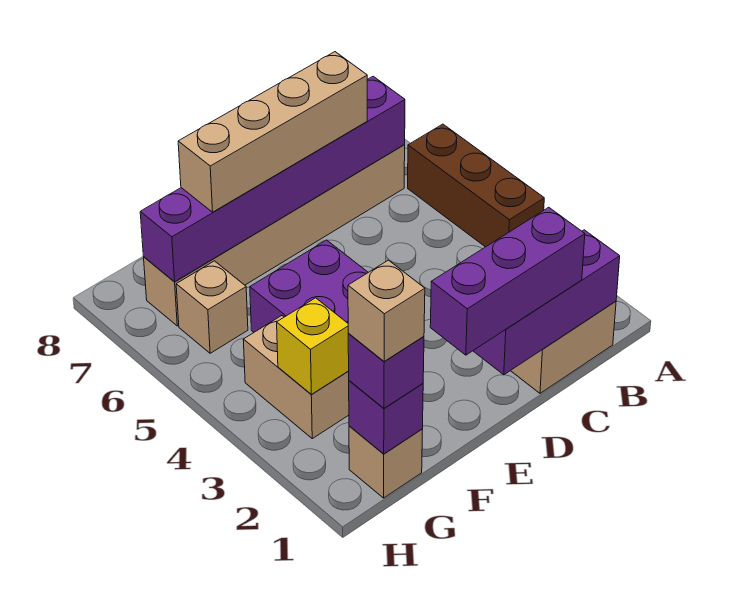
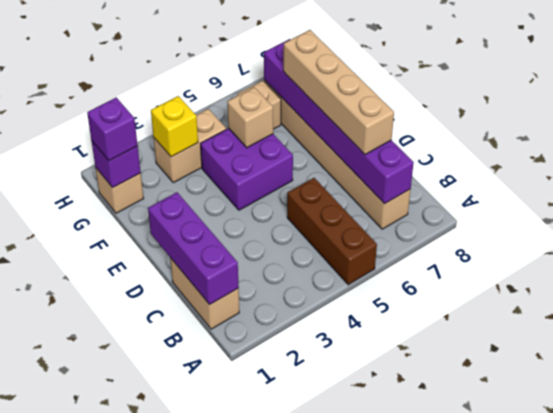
brown brick A4:A6 level 1 -> brown brick A5:C5 level 1
purple brick C1:E1 level 3 -> none
tan brick G1 level 4 -> tan brick F5 level 2

